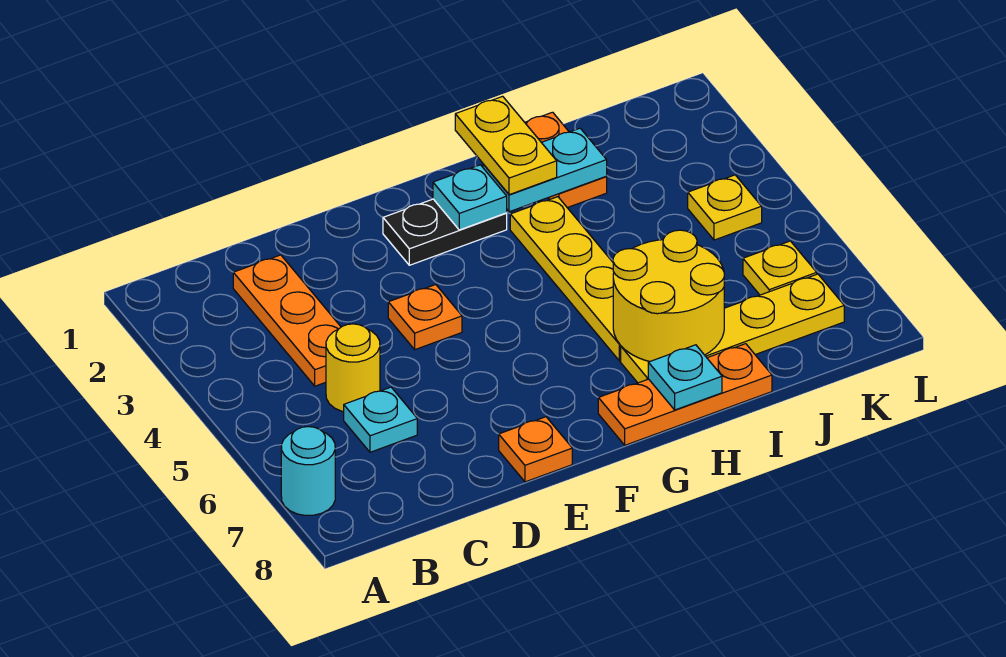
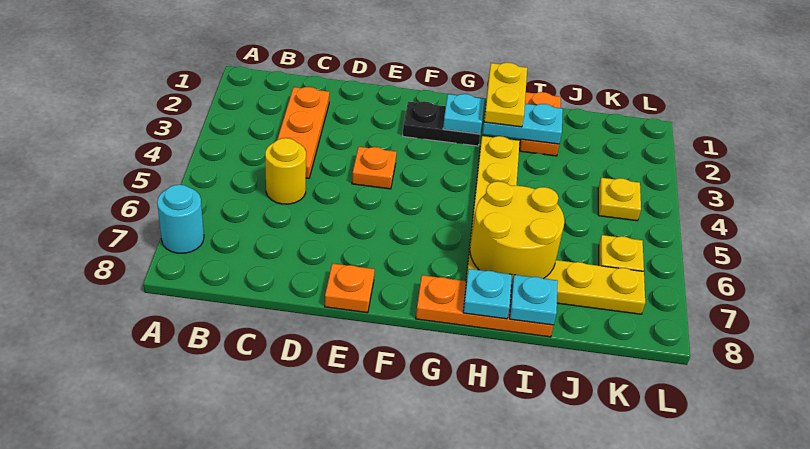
cyan plate C6 level 1 -> cyan plate I8 level 2

